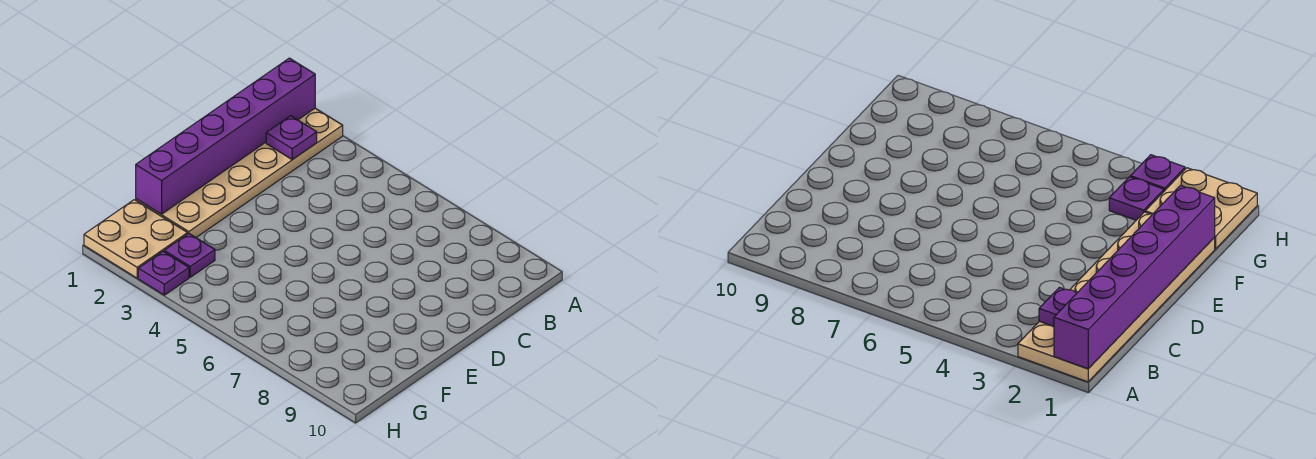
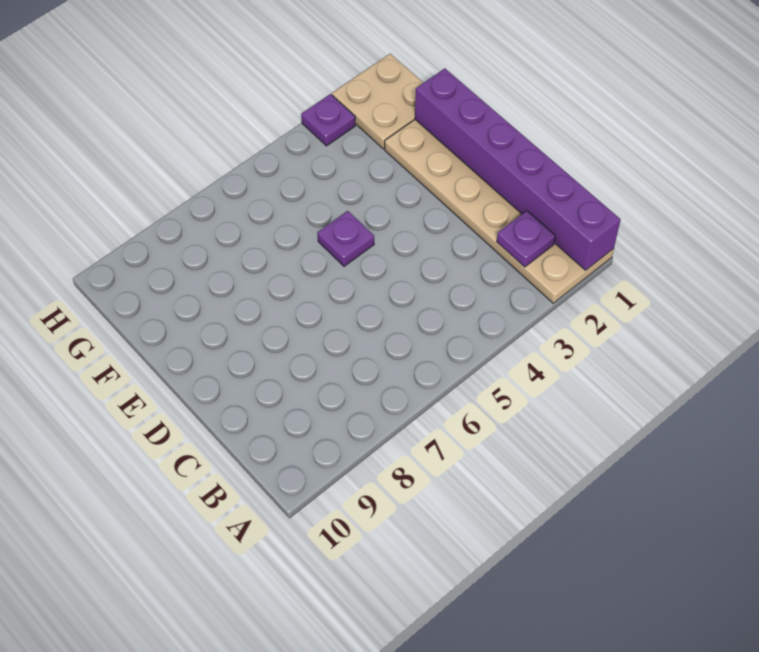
purple plate G3 level 1 -> purple plate E5 level 1

